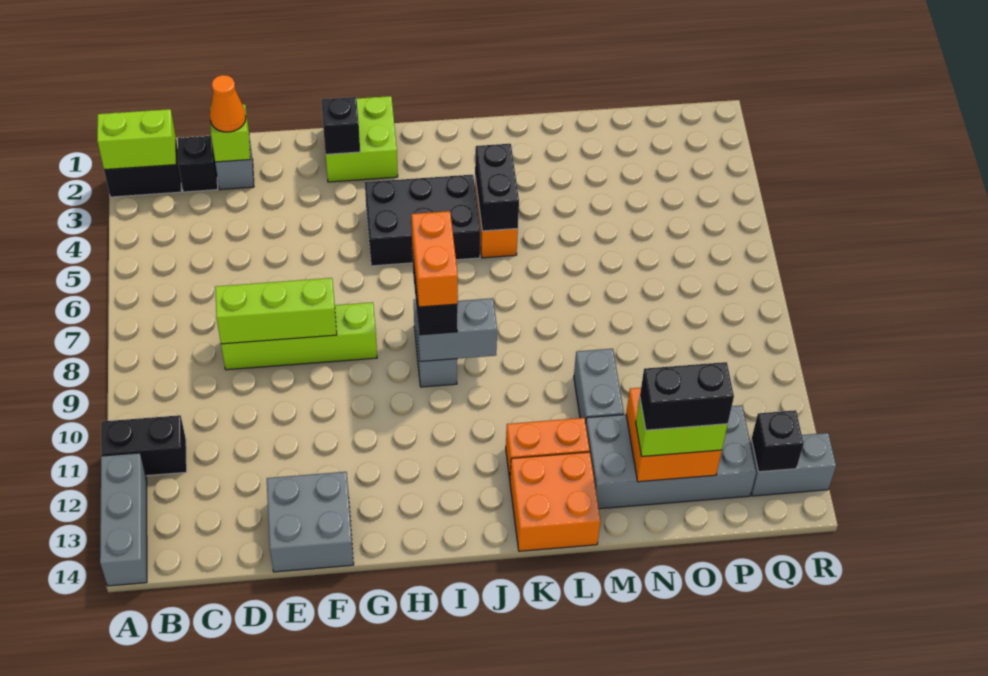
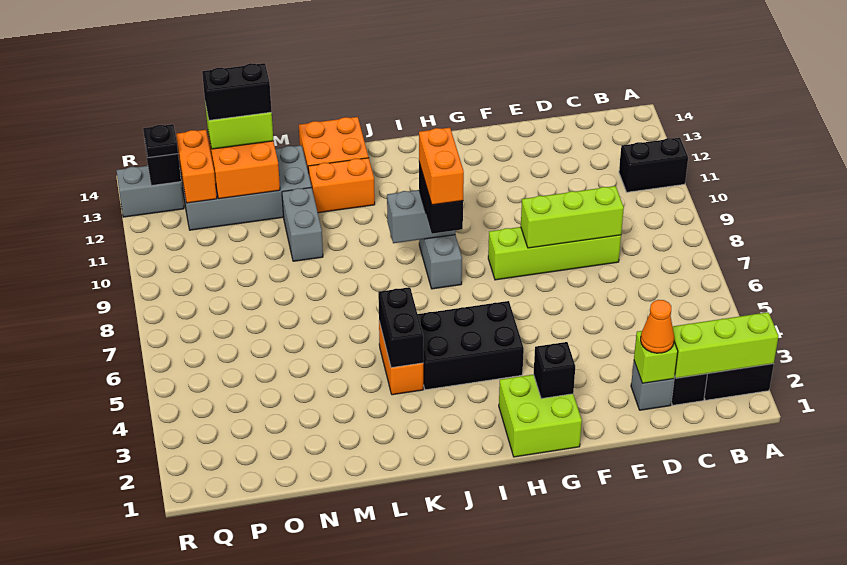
lime brick A2:B2 level 2 -> lime brick A2:C2 level 2
grey brick A12:A14 level 1 -> none
grey brick E13:F14 level 1 -> none
none -> orange brick P12:P13 level 2
none -> black plate Q13 level 3

